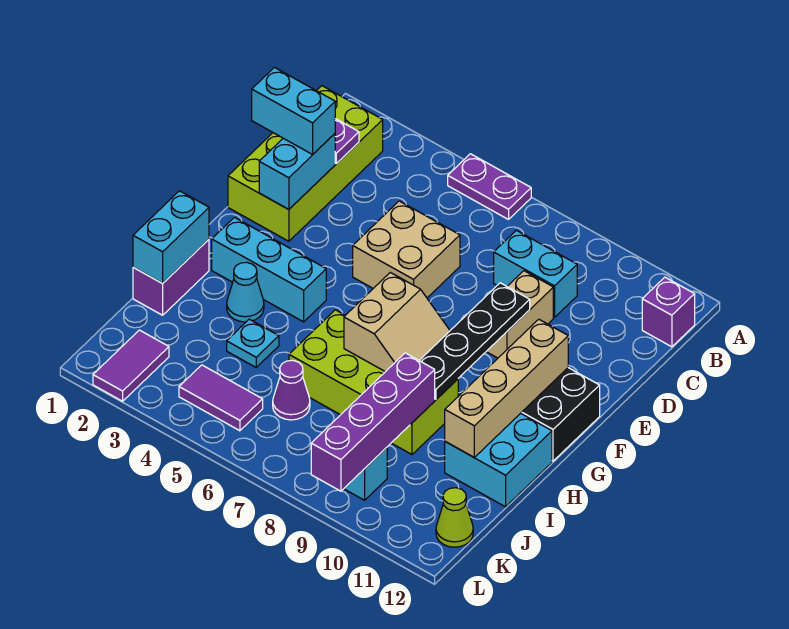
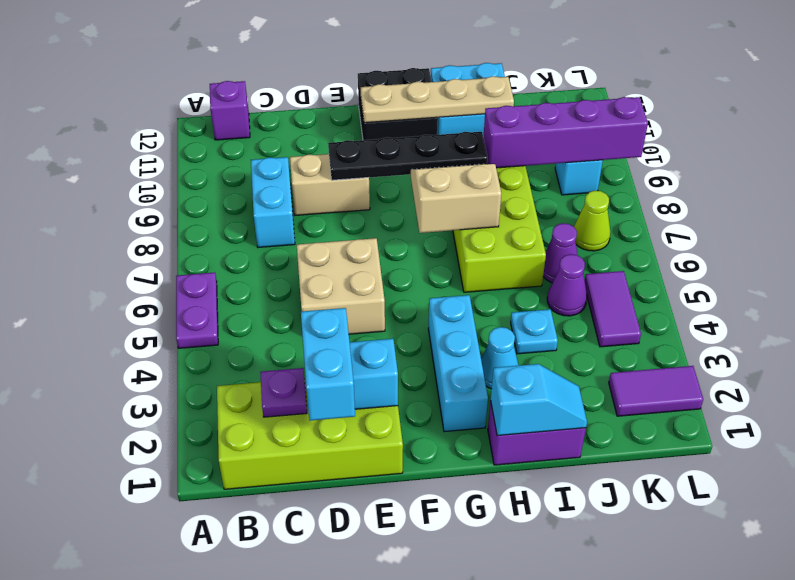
tan brick F11:I11 level 2 -> tan plate F11:I11 level 2
cyan brick H1:I1 level 2 -> cyan slope H1:I1 level 2 top H
none -> purple cone J5 level 1
lime cone K12 level 1 -> lime cone K7 level 1

